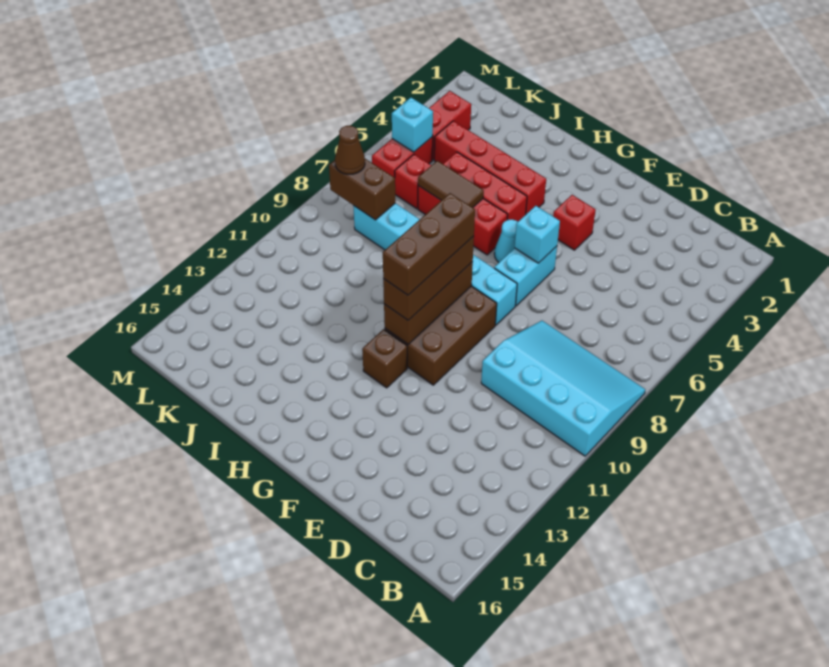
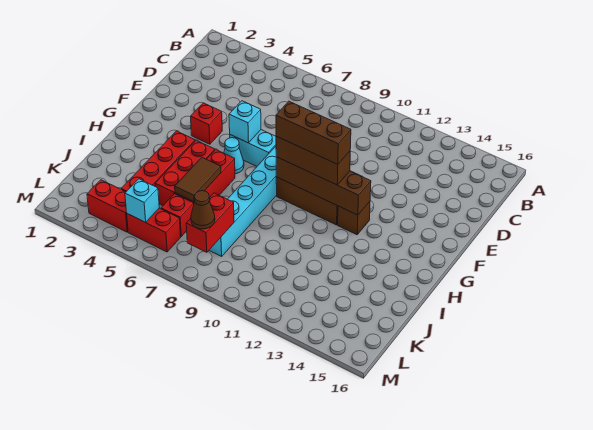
cyan slope A8:D10 level 1 top 10 -> none
brown brick G9:G11 level 2 -> brown brick G9:G12 level 2
brown brick K8:L8 level 2 -> red brick K8:L8 level 2

